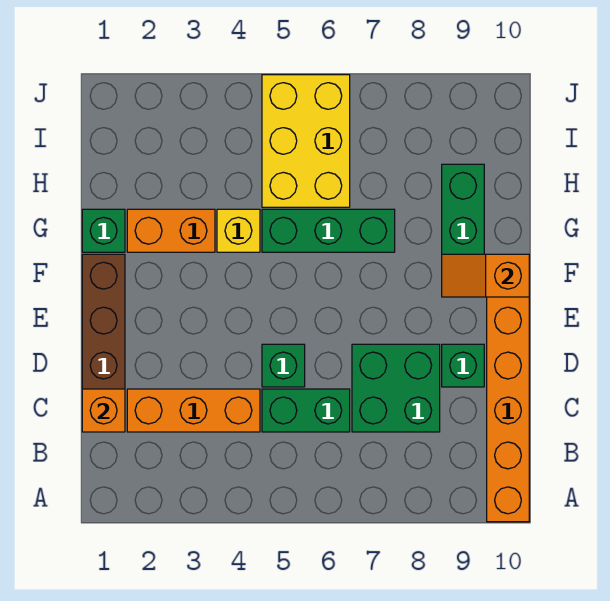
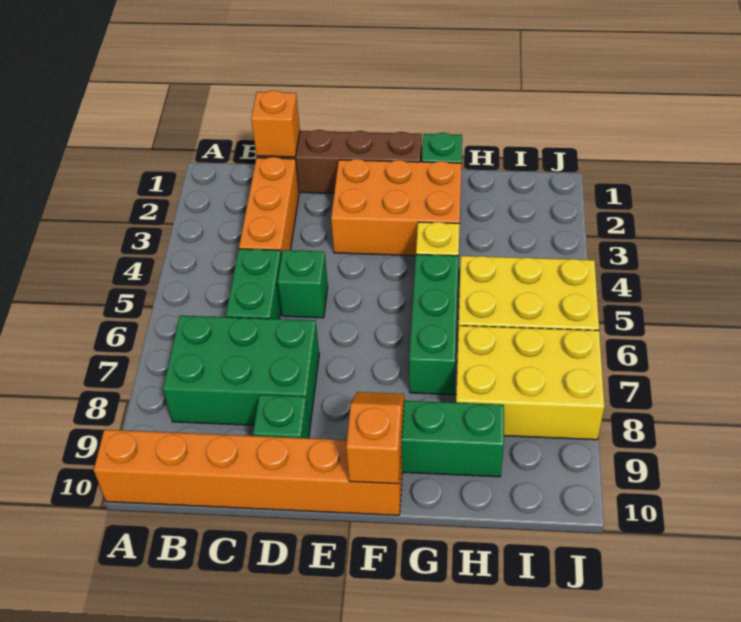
green brick C7:D8 level 1 -> green brick B7:D8 level 1
orange brick G2:G3 level 1 -> orange brick E2:G3 level 1
none -> yellow brick H7:J8 level 1

